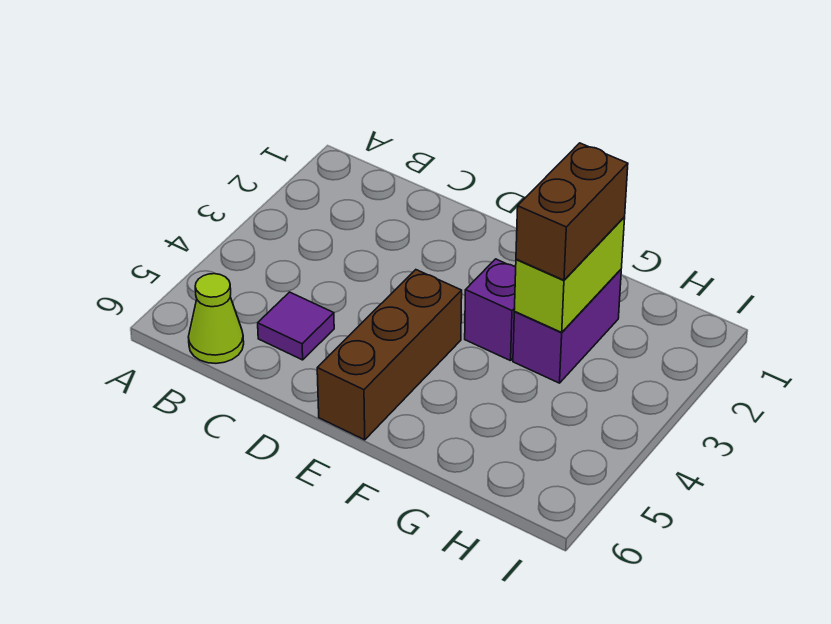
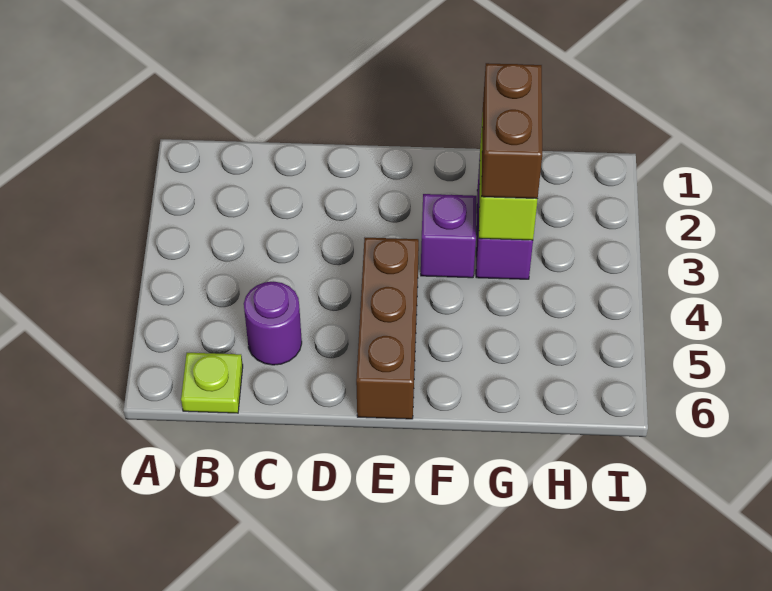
lime cone B6 level 1 -> lime plate B6 level 1
purple tile C5 level 1 -> purple round brick C5 level 1

